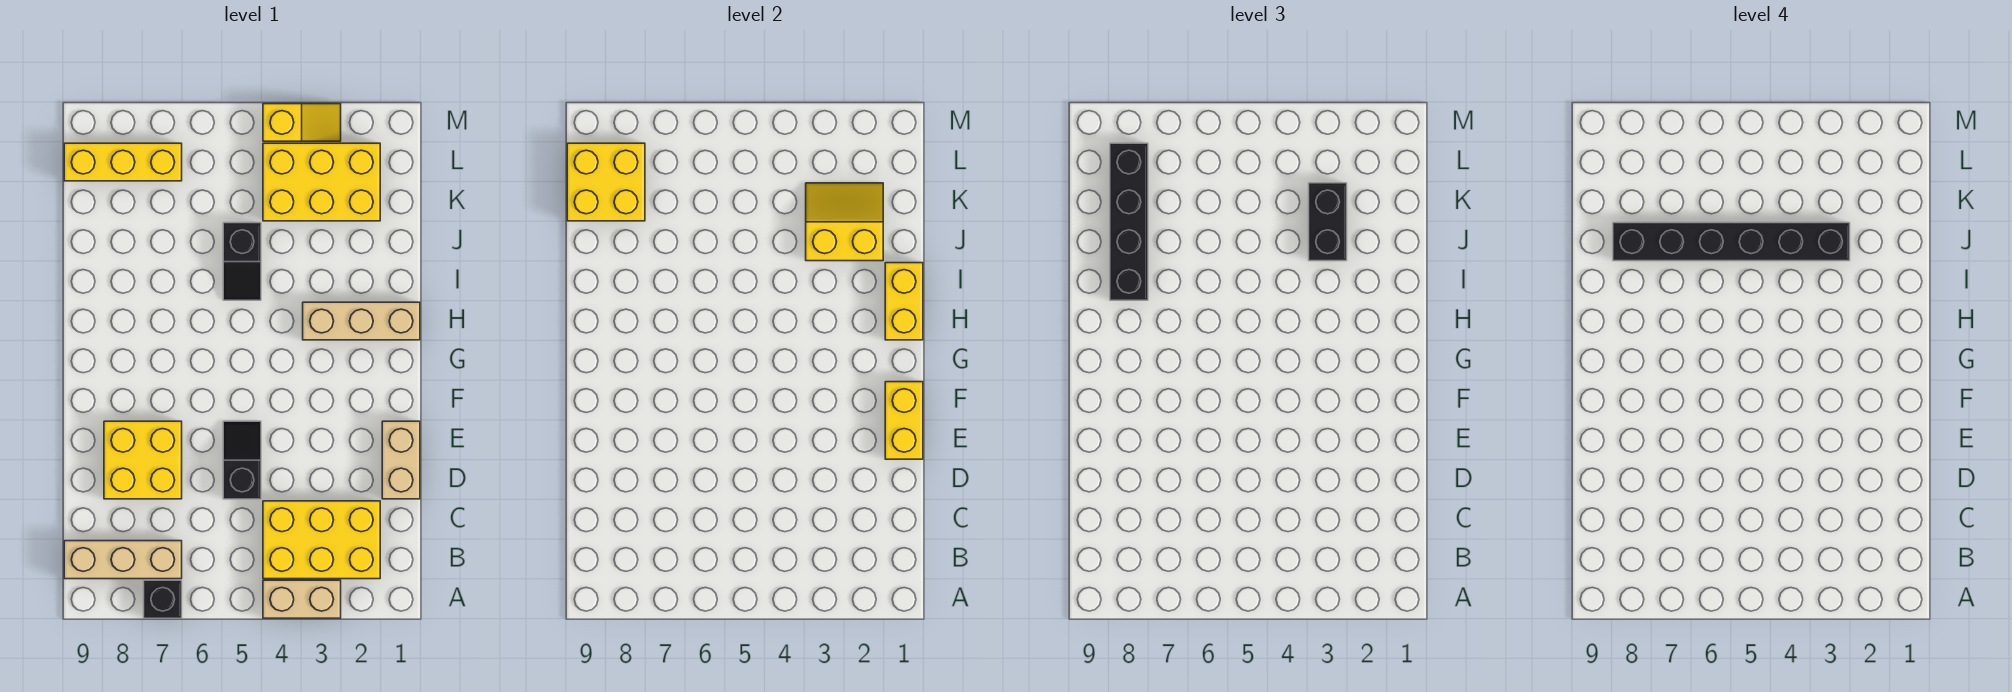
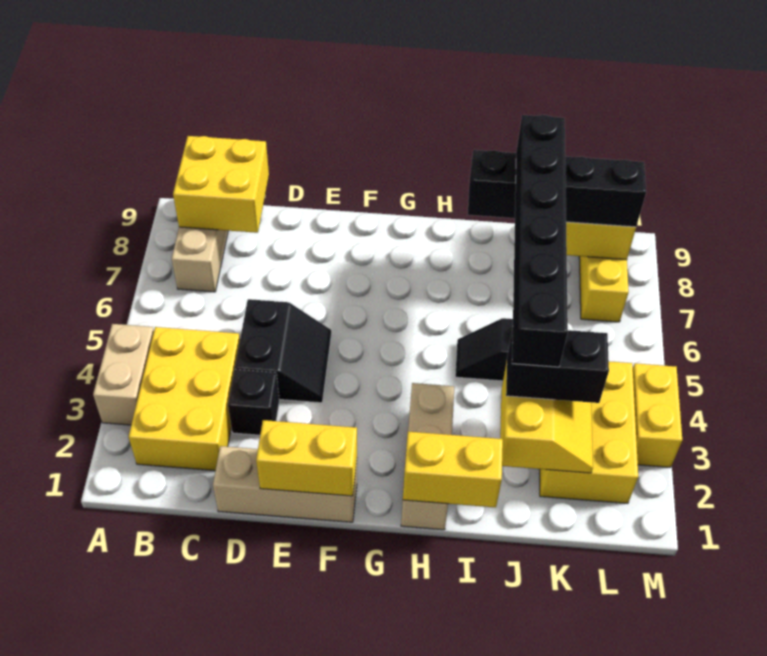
black brick A7 level 1 -> black brick D3 level 1
tan brick D1:E1 level 1 -> tan brick D1:F1 level 1
black slope D5:E5 level 1 top D -> black slope D4:E5 level 1 top D
yellow brick D7:E8 level 1 -> yellow brick B8:C9 level 2
yellow slope M3:M4 level 1 top 4 -> yellow brick M3:M4 level 1

